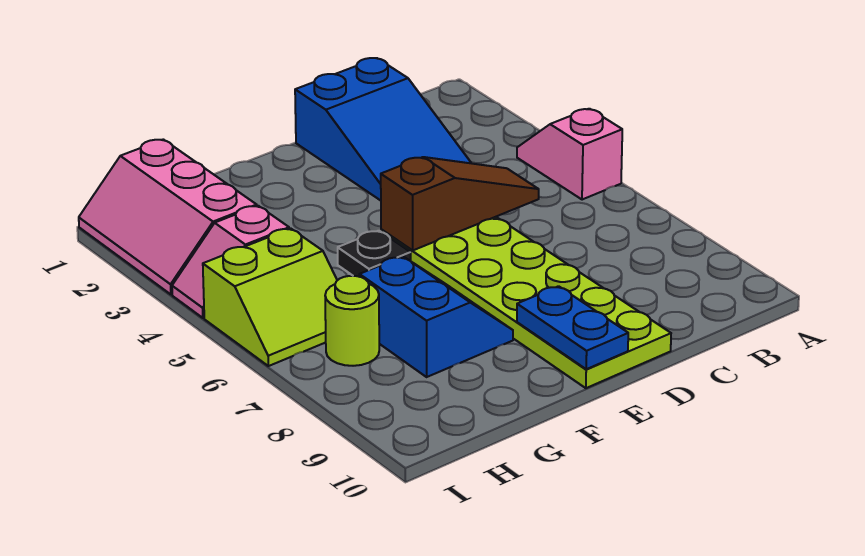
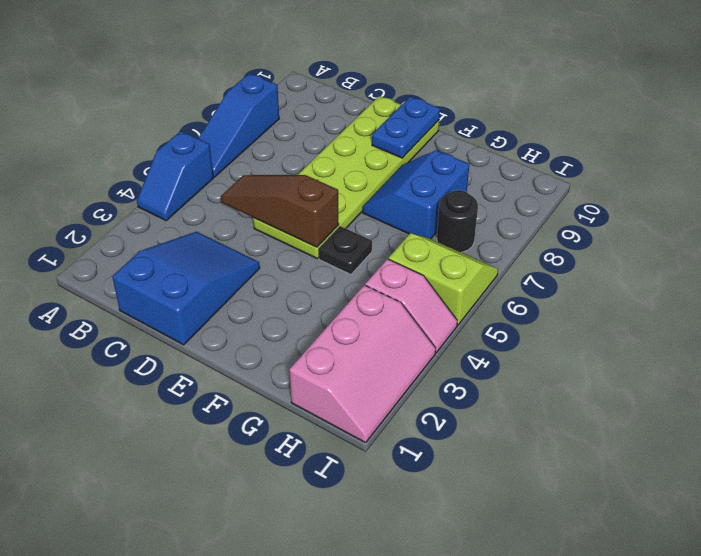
pink slope A4:A5 level 1 top 5 -> blue slope A4:A5 level 1 top 5
none -> blue slope A6:A8 level 1 top 8
lime round brick H7 level 1 -> black round brick H7 level 1

